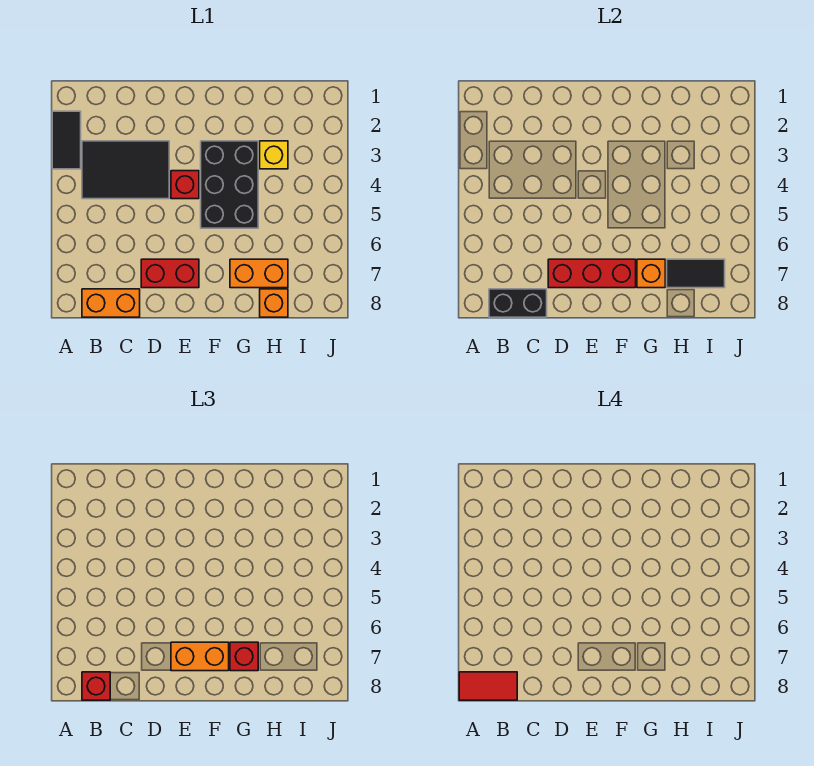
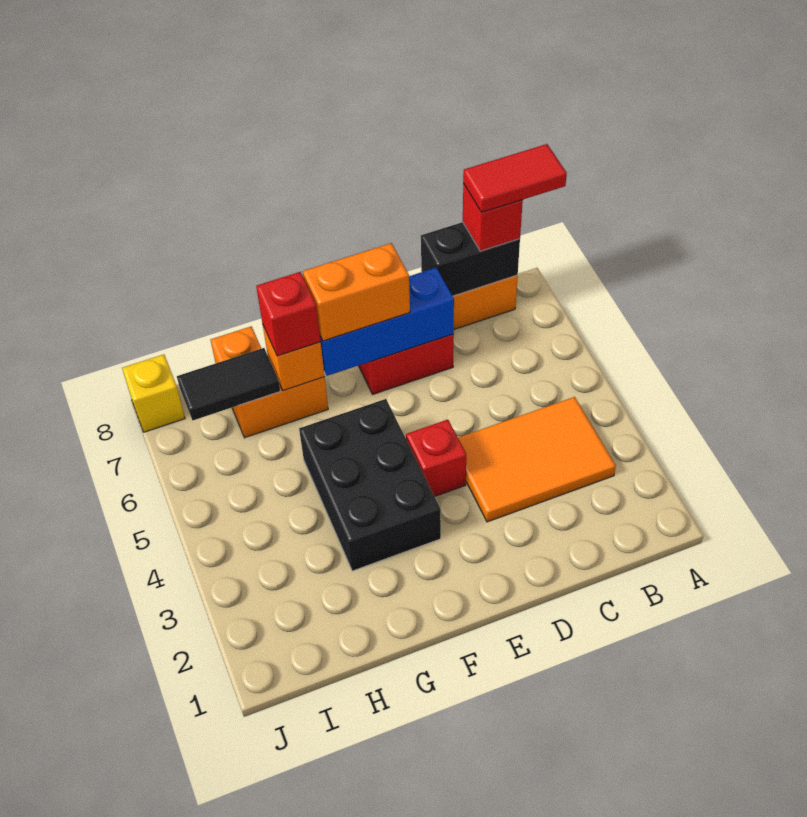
black tile A2:A3 level 1 -> none
black tile B3:D4 level 1 -> orange tile B3:D4 level 1
red brick D7:F7 level 2 -> blue brick D7:F7 level 2
yellow brick H3 level 1 -> yellow brick J8 level 1

